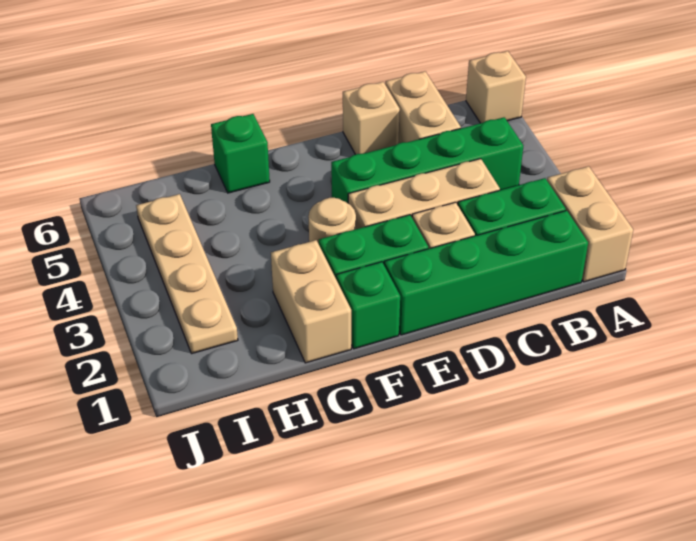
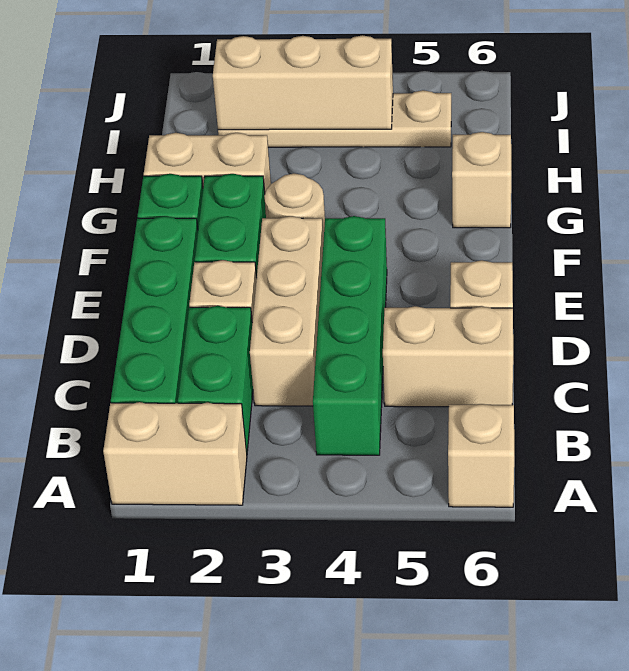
green brick G6 level 1 -> tan brick G6 level 1
none -> tan brick I2:I4 level 2

